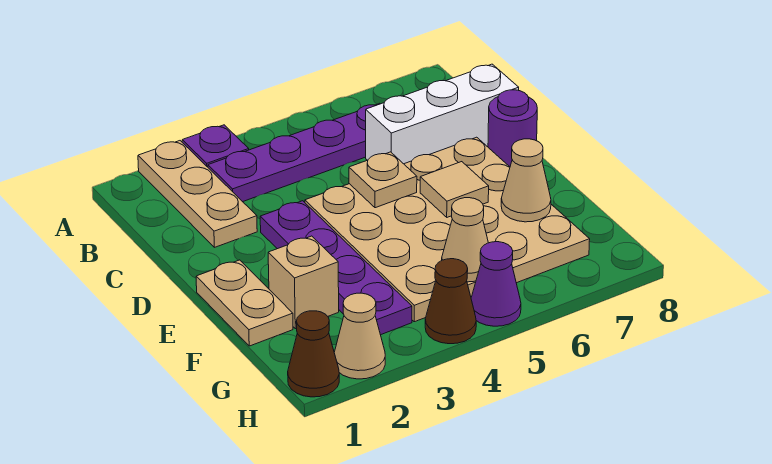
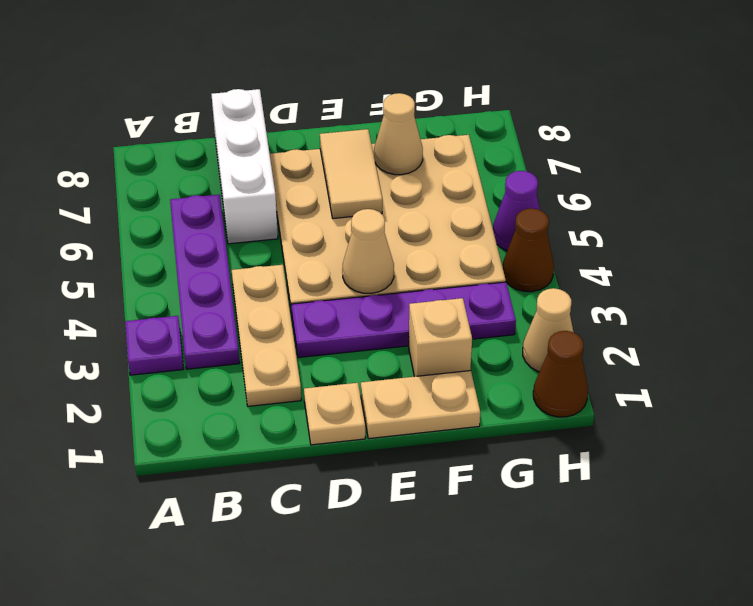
tan plate A2:C2 level 1 -> tan plate C2:C4 level 1
tan plate D5 level 2 -> tan plate D1 level 1
purple round brick D8 level 1 -> none
tan tile E6 level 2 -> tan tile E6:E7 level 2
tan cone G5 level 2 -> tan cone E4 level 2

